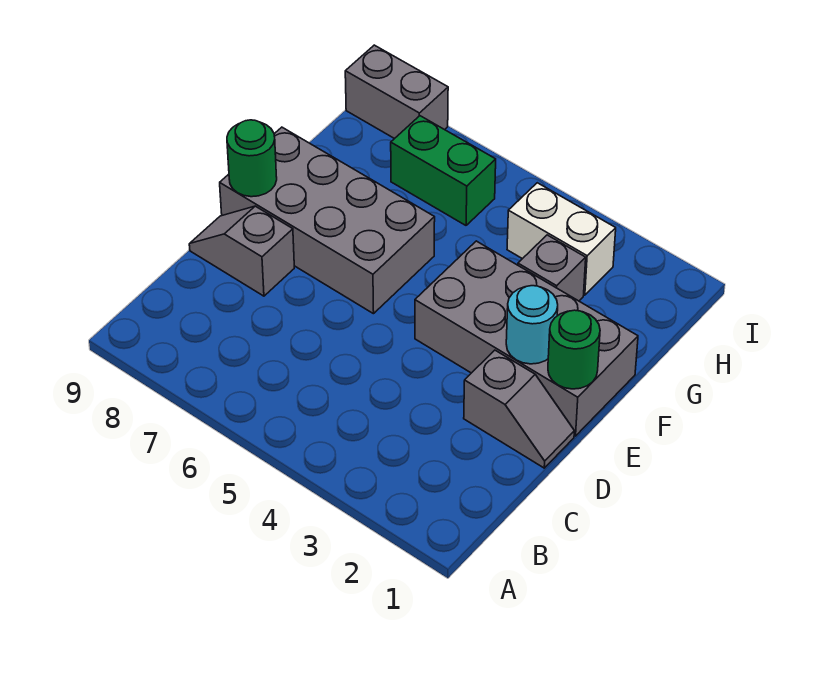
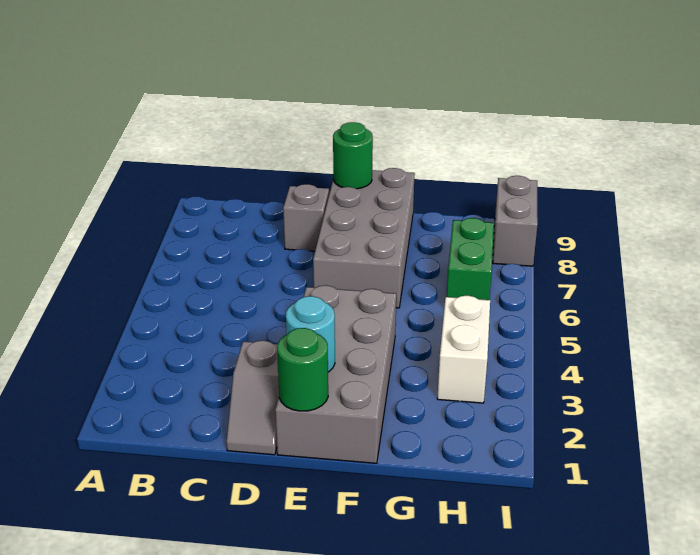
grey brick G3 level 1 -> none

